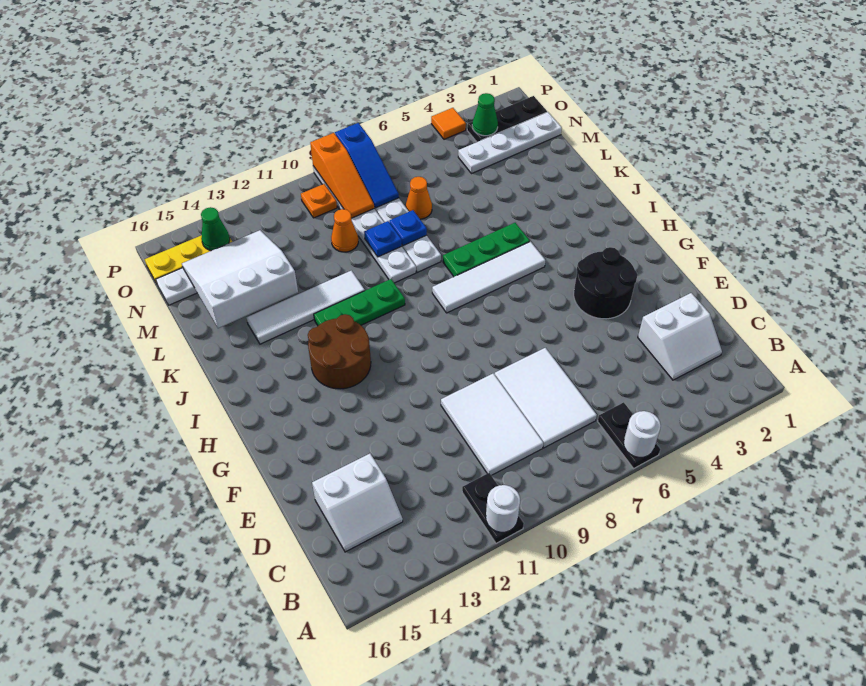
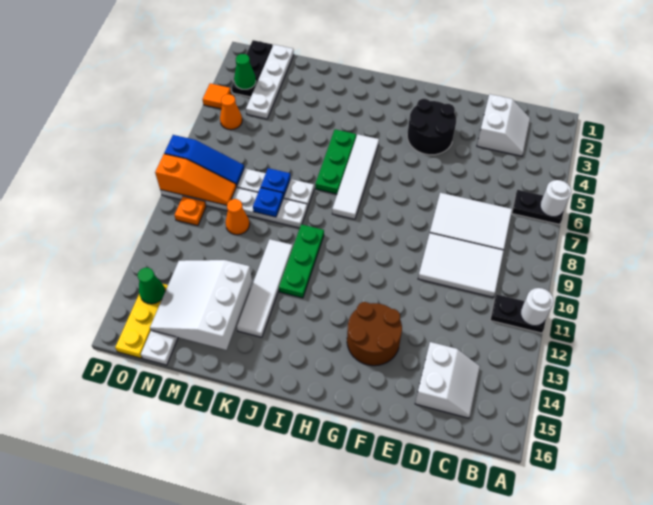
brown round brick H12:I13 level 1 -> brown round brick F13:G14 level 1
orange cone M7 level 1 -> orange cone O5 level 1

